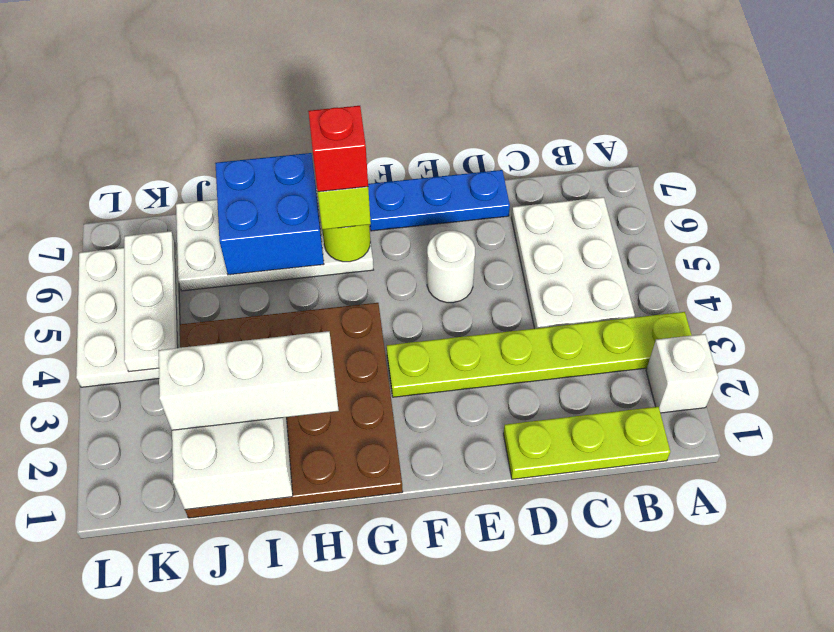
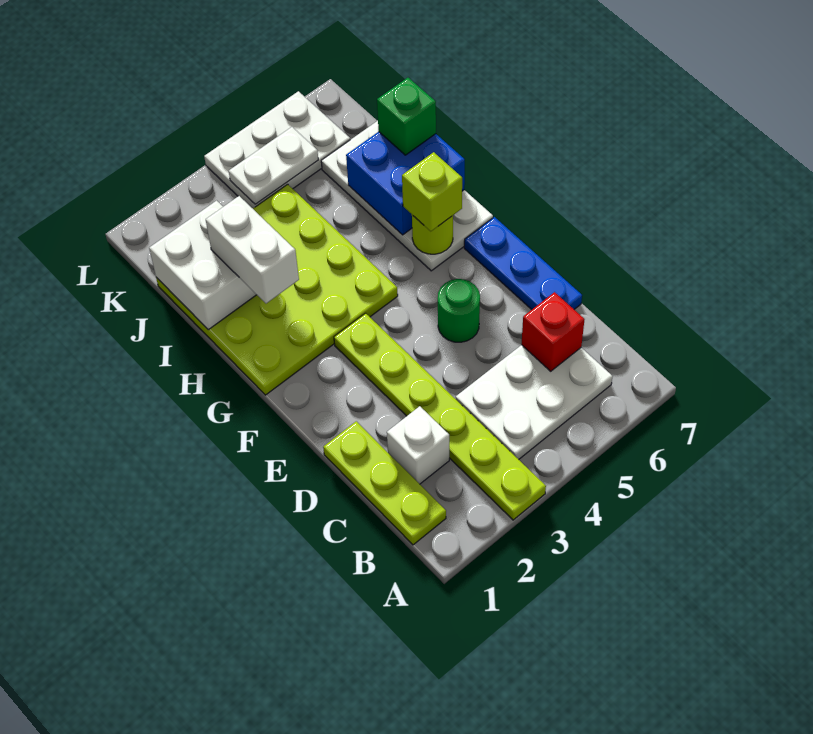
white brick A2 level 1 -> white brick C2 level 1
white round brick E5 level 1 -> green round brick E5 level 1
brown plate G1:J4 level 1 -> lime plate G1:J4 level 1
red brick G6 level 4 -> red brick C6 level 2
white brick H2:J2 level 3 -> white brick H2:I2 level 3
none -> green brick I7 level 3
white plate K4:K6 level 2 -> white plate K4:K5 level 2

